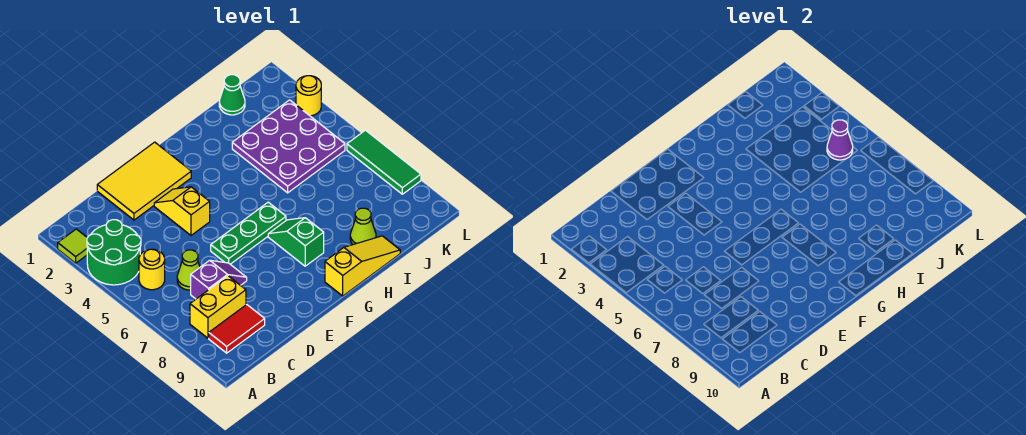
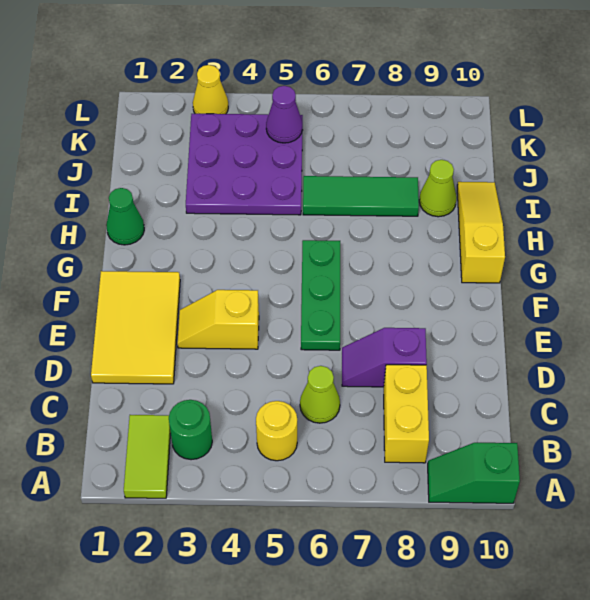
lime tile A2 level 1 -> lime tile A2:B2 level 1
green round brick A3:B4 level 1 -> green round brick B3 level 1
red tile B9:C9 level 1 -> none
purple slope C7:D7 level 1 top C -> purple slope D7:D8 level 1 top 8
green slope G7:G8 level 1 top 8 -> green slope A9:A10 level 1 top 10
green cone J1 level 1 -> green cone H1 level 1
yellow round brick L3 level 1 -> yellow cone L3 level 1
green tile L6:L8 level 1 -> green tile I6:I8 level 1

